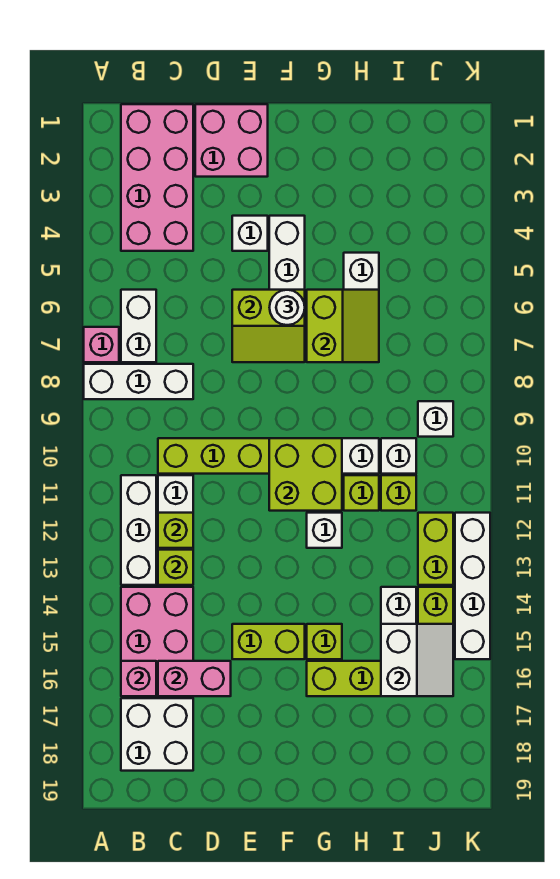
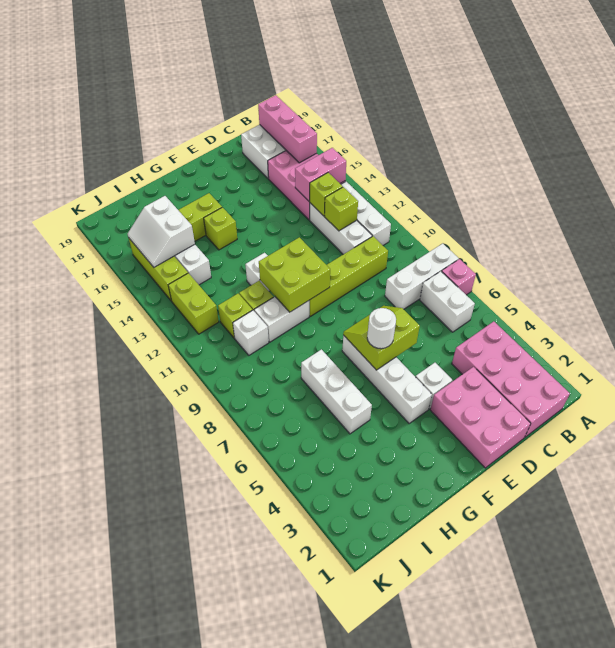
pink brick B16 level 2 -> pink brick B16:B18 level 2
pink brick C16:D16 level 2 -> pink brick B14:C14 level 2
pink brick D1:E2 level 1 -> pink brick D1:E3 level 1
lime brick E15:F15 level 1 -> none
lime slope G6:H7 level 2 top G -> none
white brick J9 level 1 -> none
white brick K12:K15 level 1 -> none

